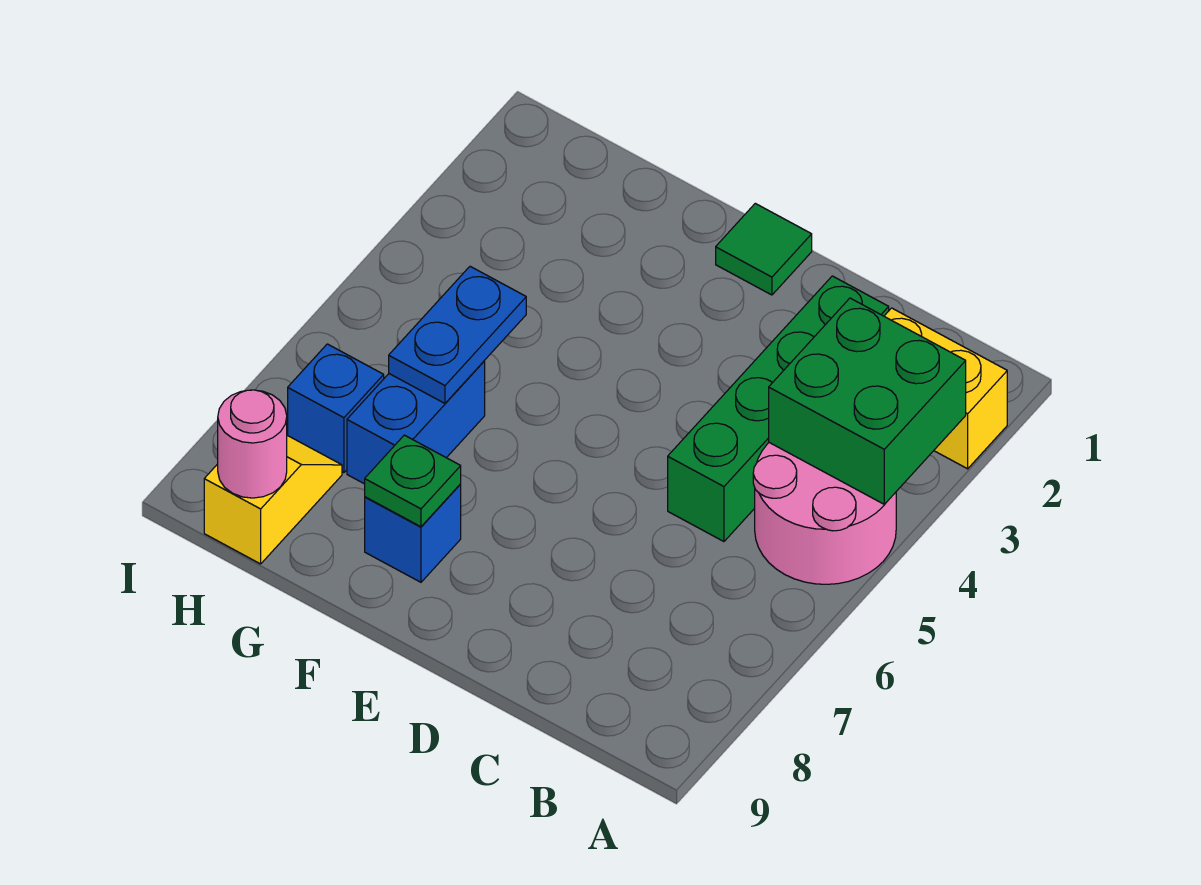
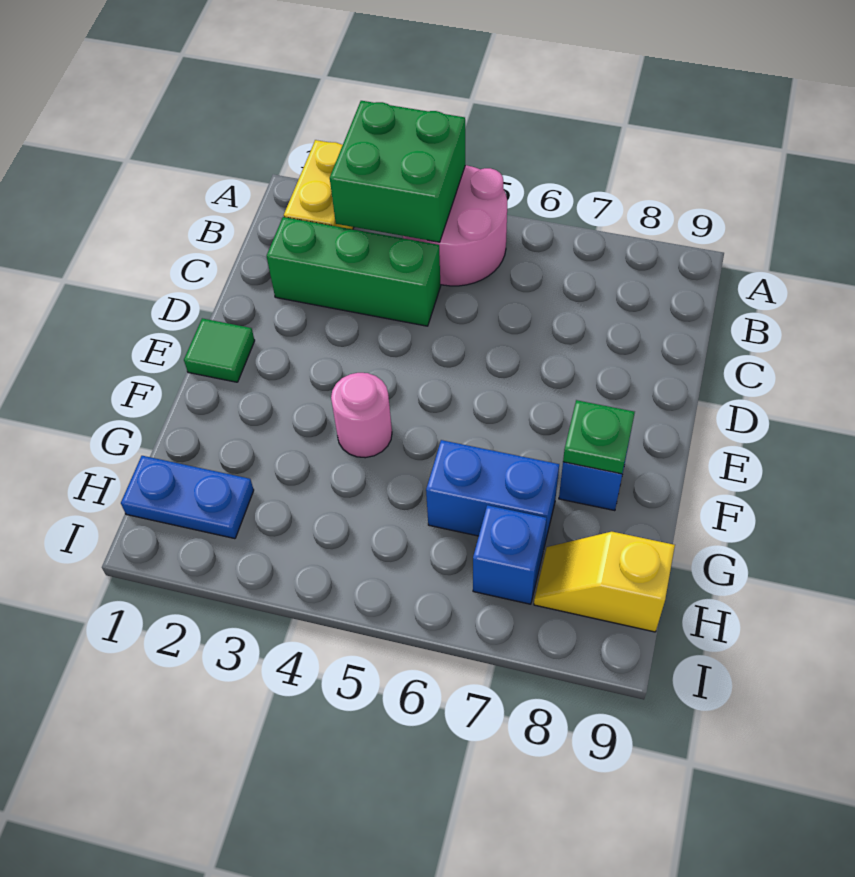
green brick C2:C5 level 1 -> green brick C2:C4 level 1
blue plate G5:G6 level 2 -> blue plate H1:H2 level 1
pink round brick H9 level 2 -> pink round brick F4 level 1

